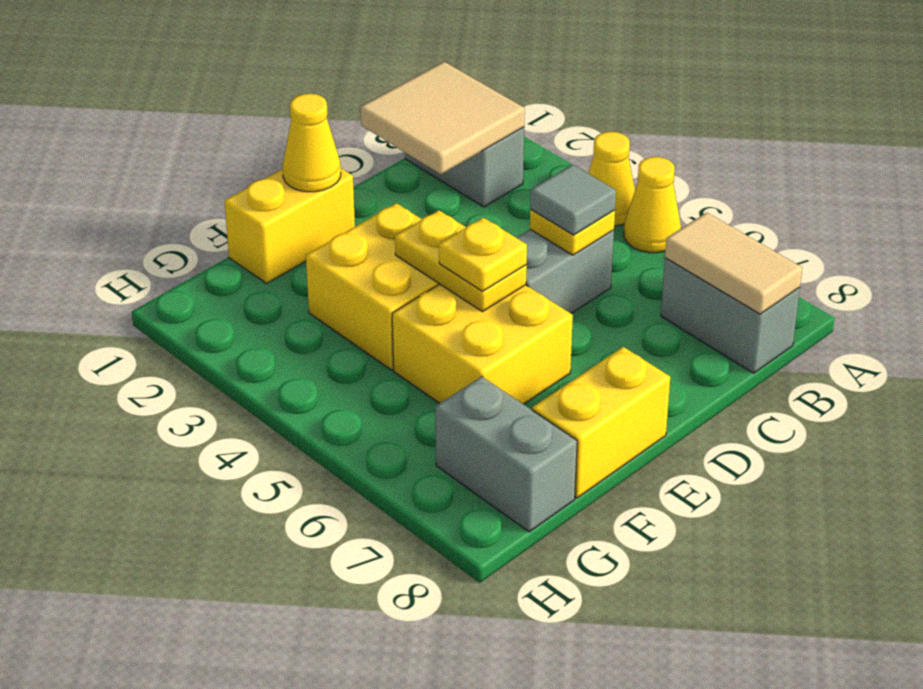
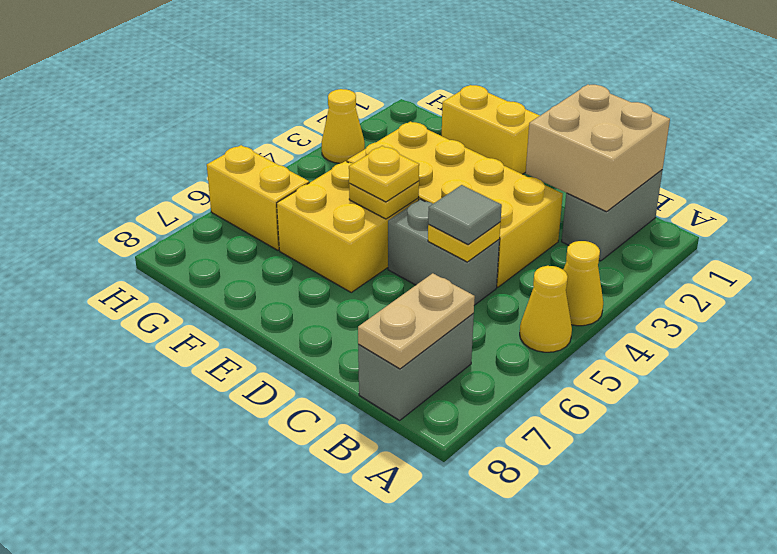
tan tile B1:C2 level 2 -> tan brick B1:C2 level 2
tan tile B7:B8 level 2 -> tan plate B7:B8 level 2
yellow cone E1 level 2 -> yellow cone H3 level 1
yellow brick E3:F4 level 1 -> yellow brick C3:F4 level 1
yellow plate E4:E5 level 2 -> yellow plate E5 level 2
yellow brick E8:F8 level 1 -> yellow brick G6:H6 level 1
grey brick G7:G8 level 1 -> none

